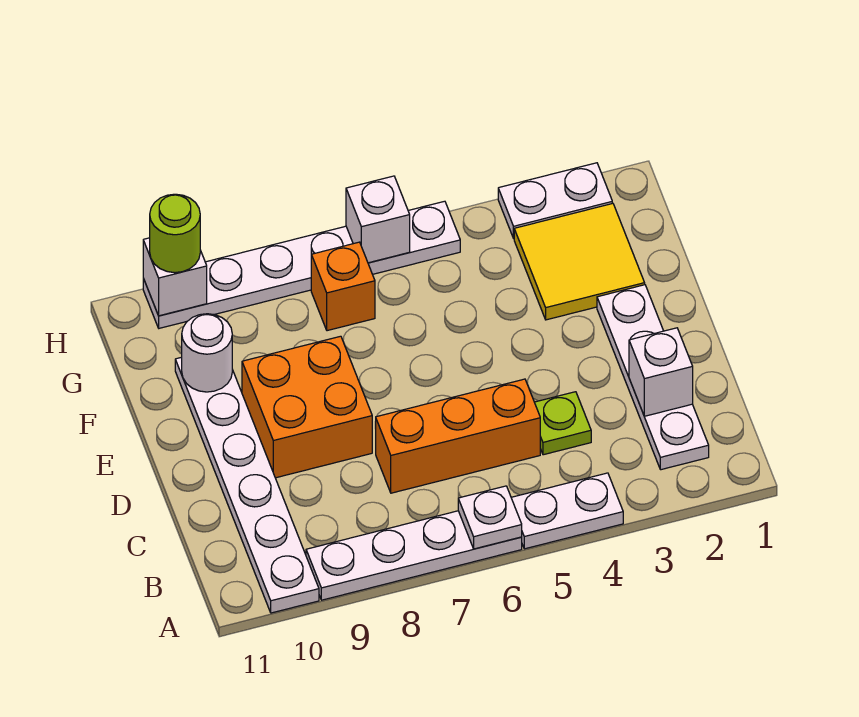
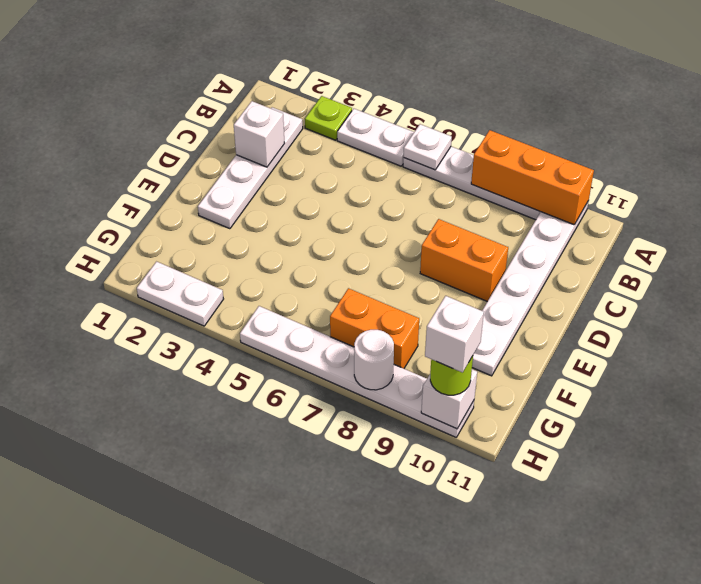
lime plate C4 level 1 -> lime plate A3 level 1
orange brick C5:C7 level 1 -> orange brick A8:A10 level 2
orange brick D8:E9 level 1 -> orange brick D8:D9 level 1
yellow tile F2:G3 level 1 -> none
white round brick F10 level 2 -> white round brick H8 level 2
orange brick G7 level 1 -> orange brick G7:G8 level 1
white brick H6 level 2 -> white brick H10 level 4

